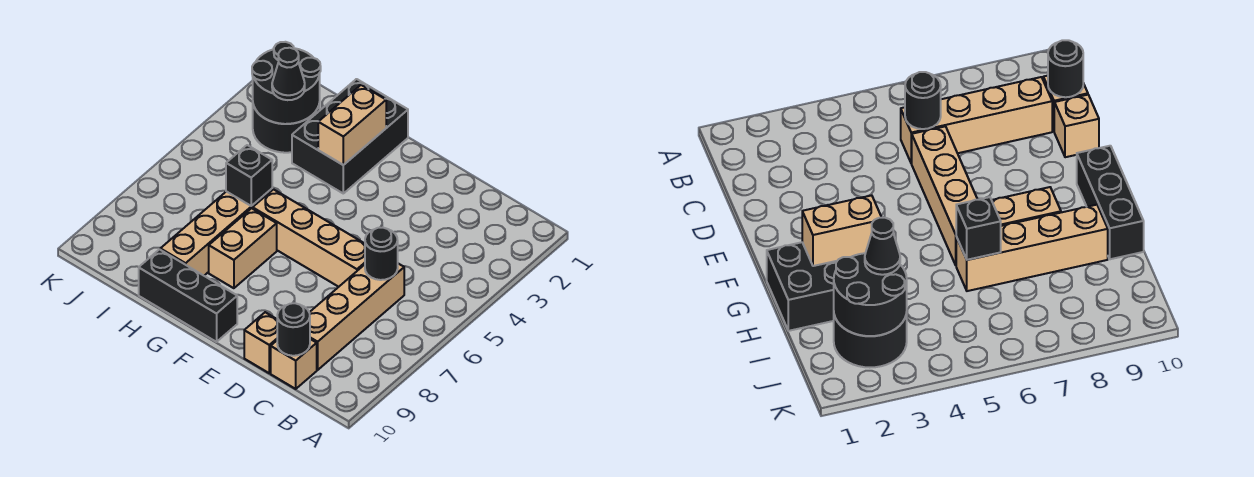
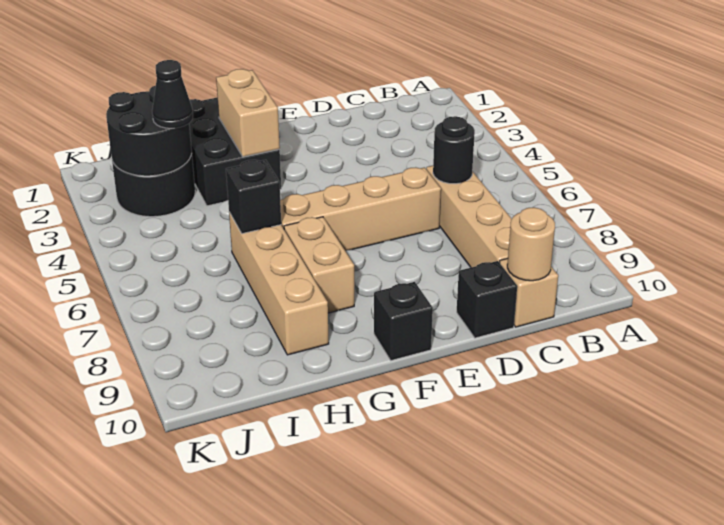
black round brick C10 level 2 -> tan round brick C10 level 2
tan brick D10 level 1 -> black brick D10 level 1
black brick F10:H10 level 1 -> black brick F10 level 1

